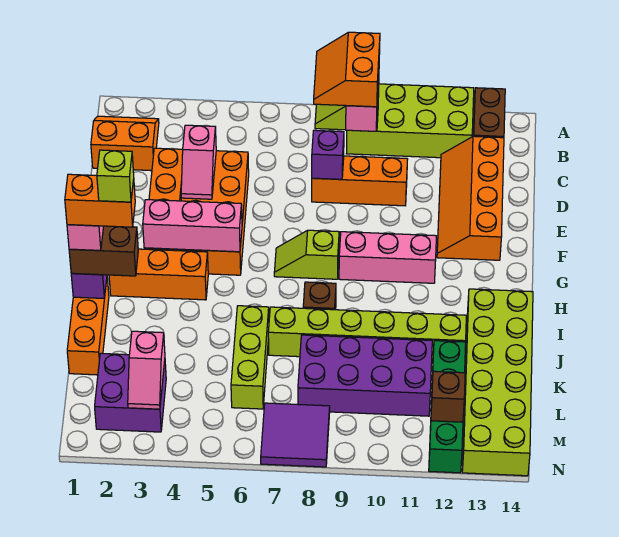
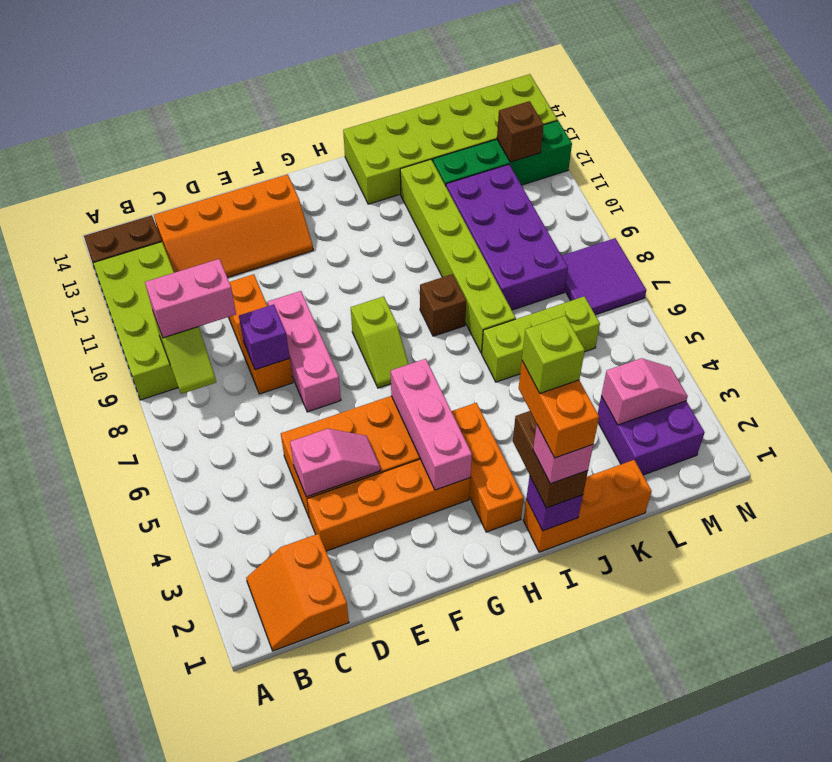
orange slope B8:C9 level 4 top 9 -> none
pink brick G9:G11 level 1 -> pink brick E7:E9 level 1

